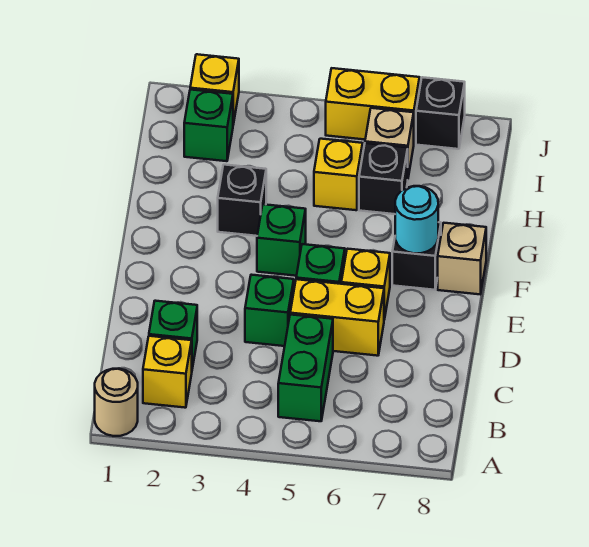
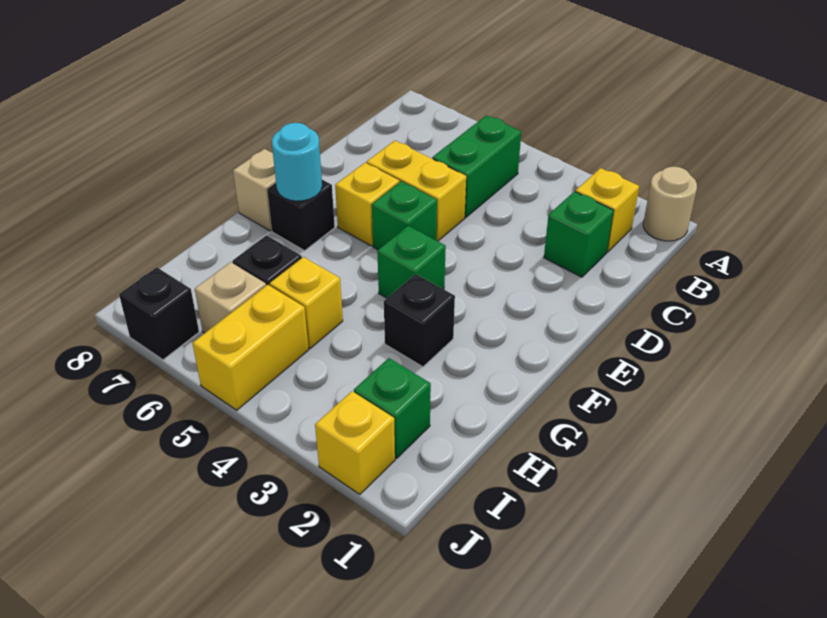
green brick D4 level 1 -> none
yellow brick J5:J6 level 1 -> yellow brick I5:J5 level 1

